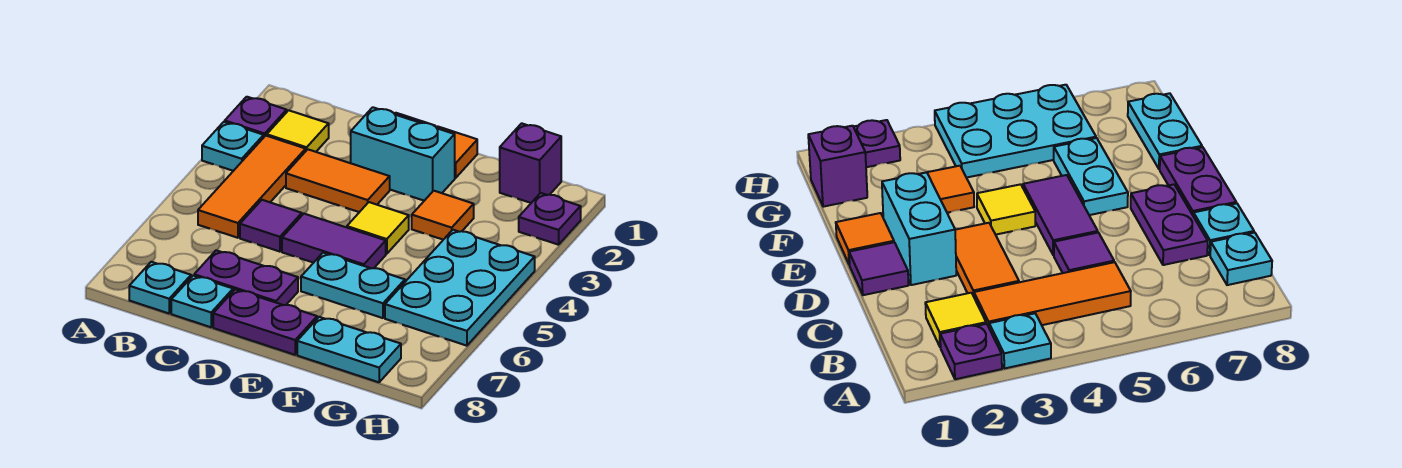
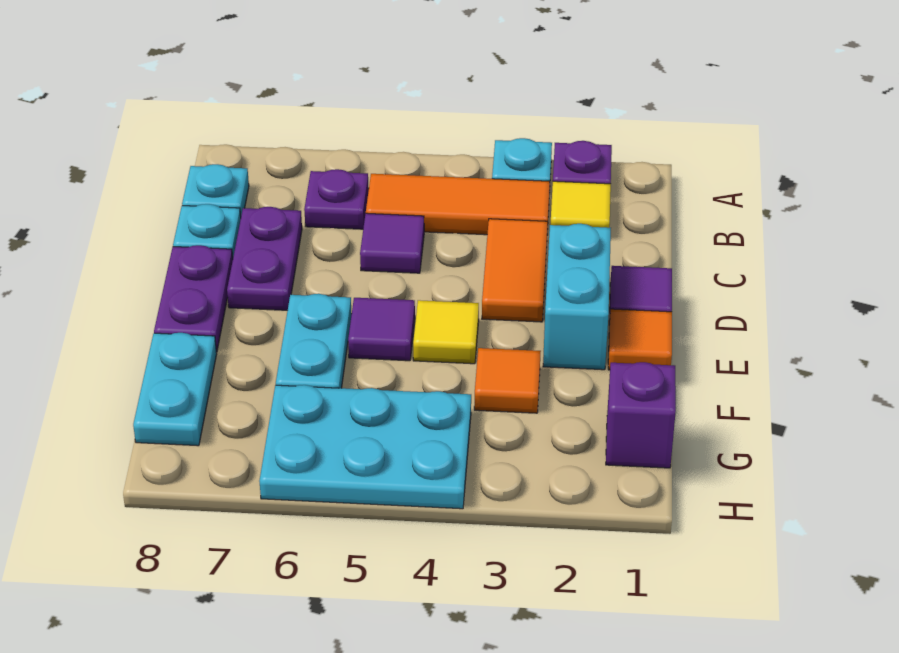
purple tile D5:E5 level 1 -> purple tile E5 level 1
purple plate H2 level 1 -> purple plate B6 level 1

